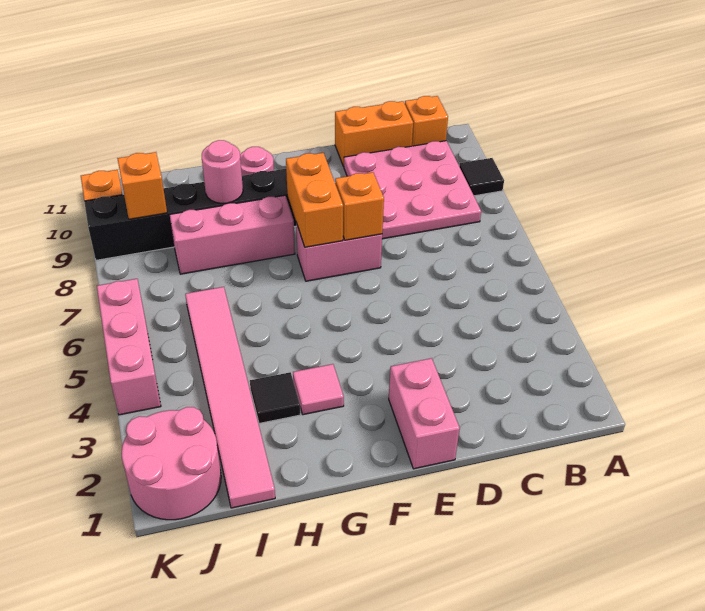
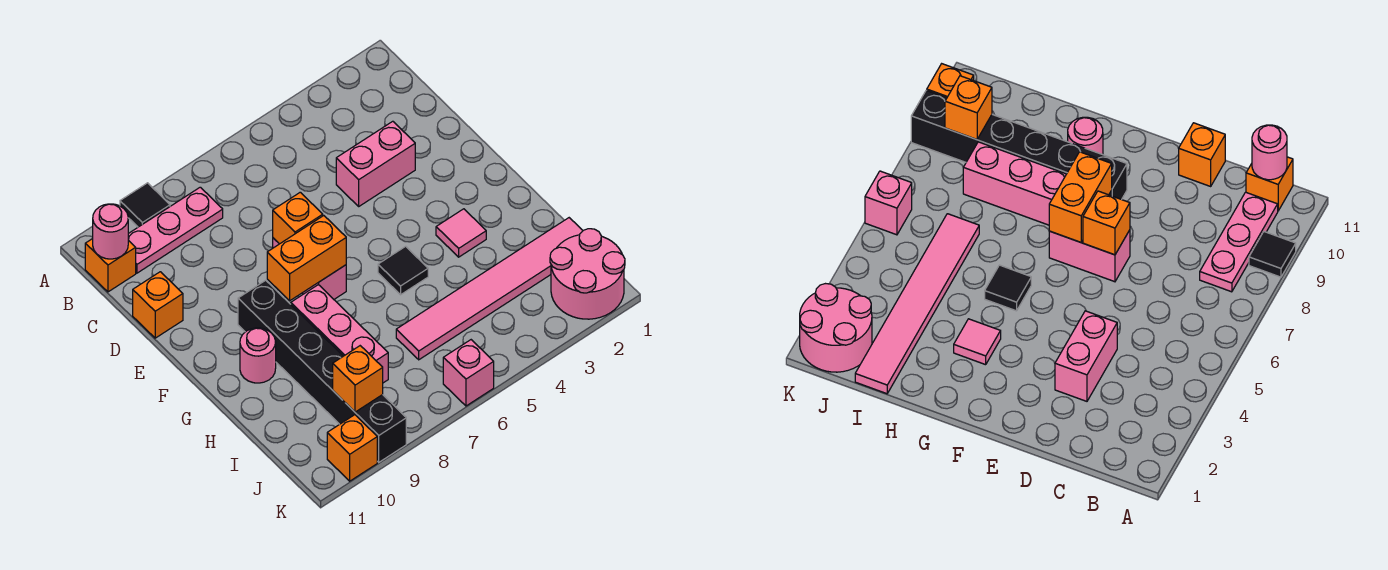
pink plate B8:D10 level 1 -> pink plate B8:B10 level 1
orange brick C11:D11 level 1 -> orange brick D11 level 1
pink brick E1:E2 level 1 -> pink brick D3:D4 level 1
black tile H3 level 1 -> black tile G5 level 1
pink round brick H9 level 2 -> pink round brick B11 level 2
pink brick K4:K6 level 1 -> pink brick K6 level 1

